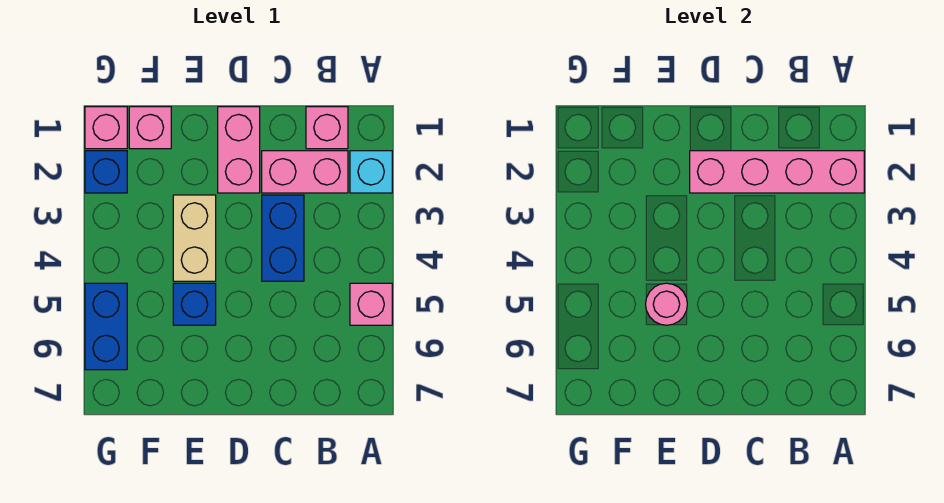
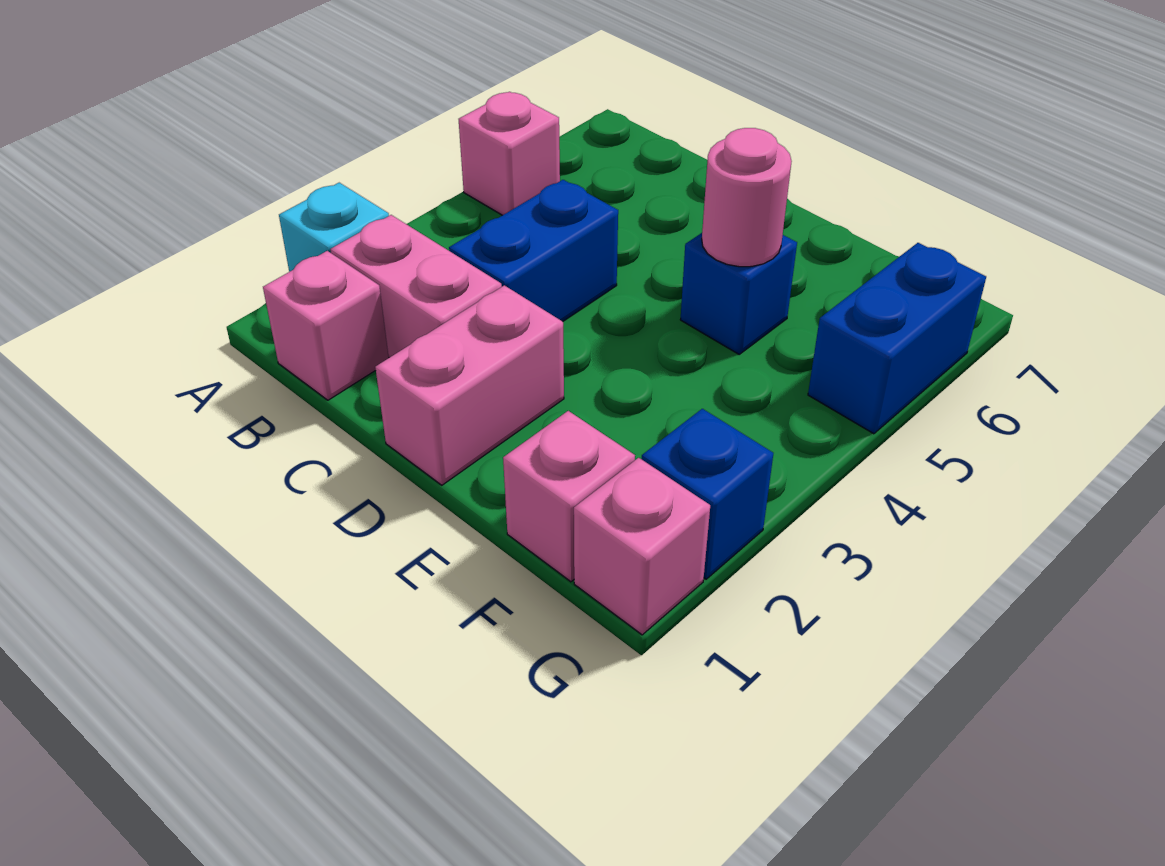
pink brick A2:D2 level 2 -> none
tan brick E3:E4 level 1 -> none

